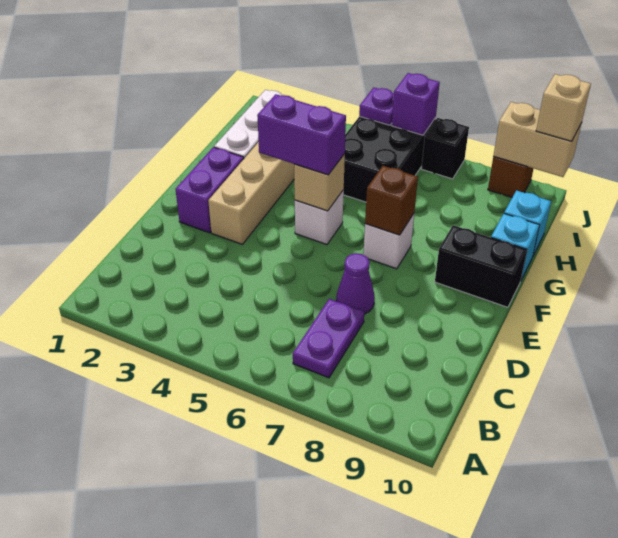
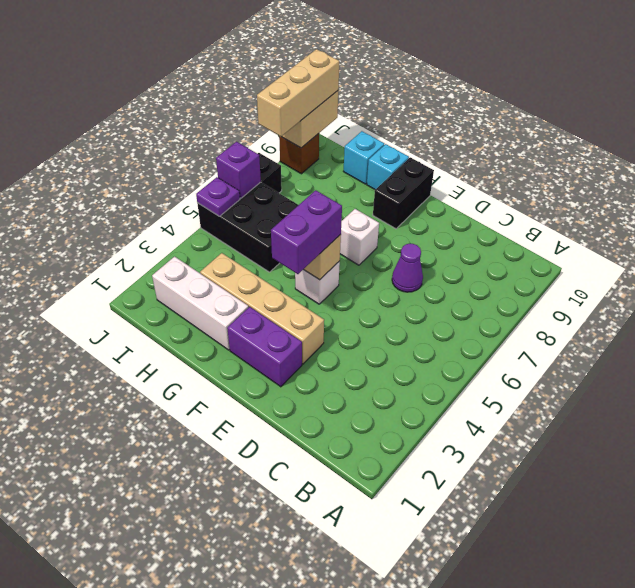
purple plate B7:C7 level 1 -> none
brown brick F7 level 2 -> none
tan brick J10 level 3 -> tan brick J8:J10 level 3

